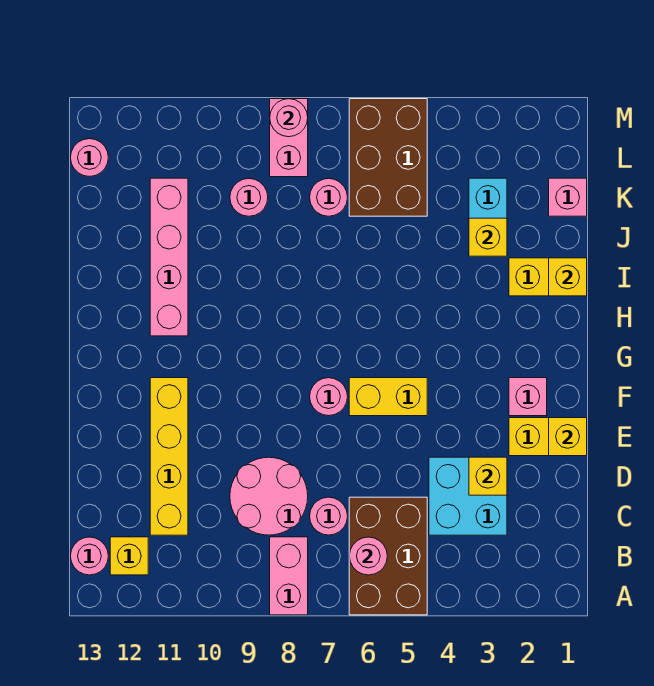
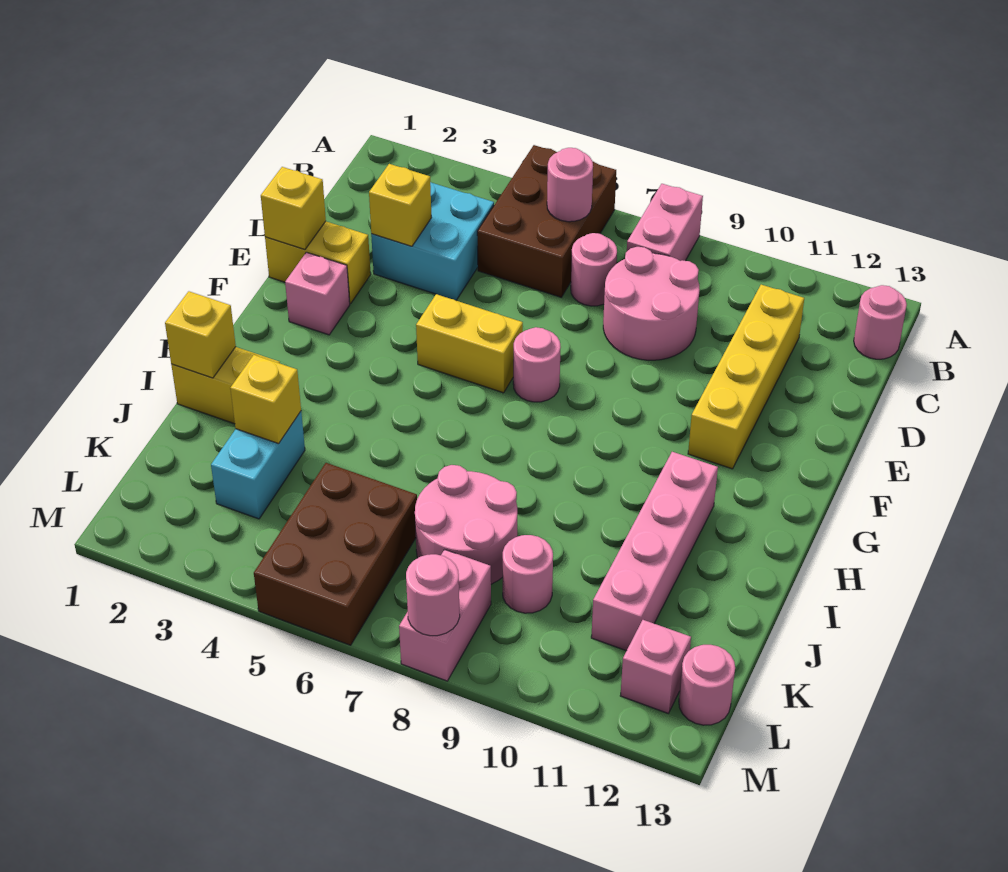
yellow brick B12 level 1 -> none
pink brick K1 level 1 -> pink brick L12 level 1
pink round brick K7 level 1 -> pink round brick J7:K8 level 1

